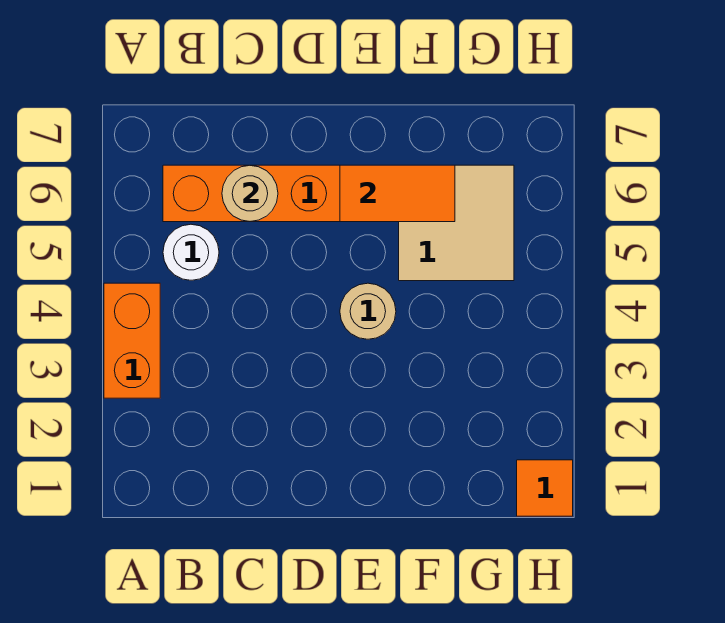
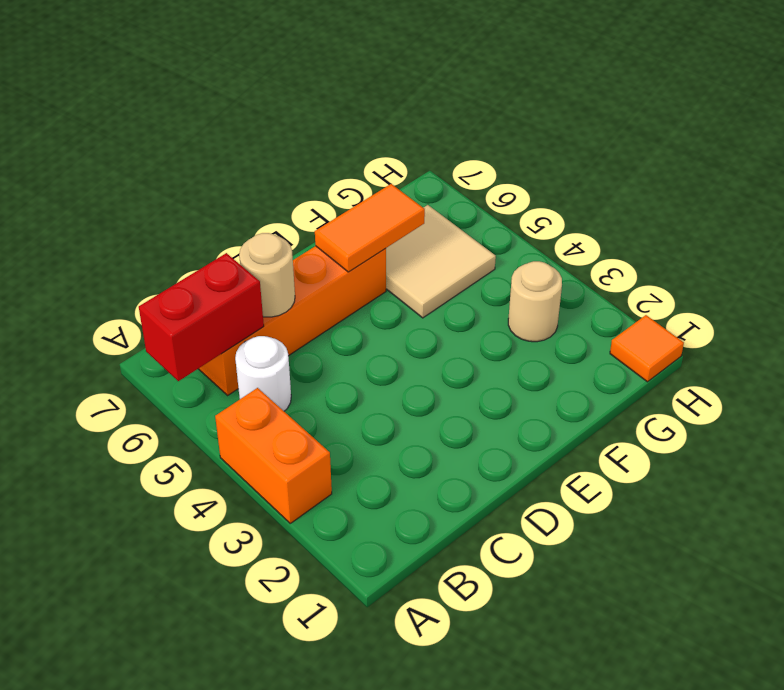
none -> red brick A6:B6 level 2
tan round brick E4 level 1 -> tan round brick G3 level 1

